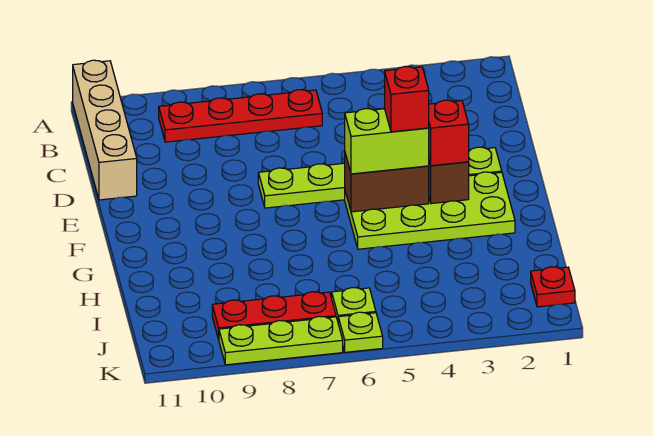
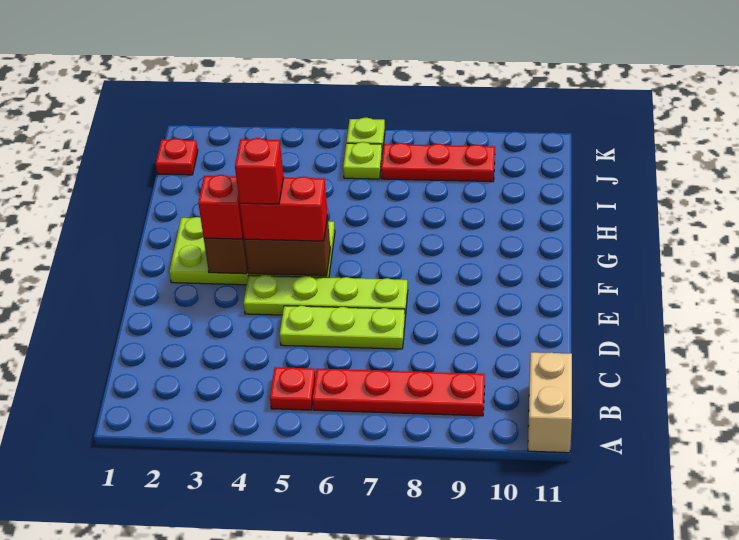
tan brick A11:D11 level 1 -> tan brick A11:B11 level 1
none -> red plate B5 level 1
lime plate E2:E7 level 1 -> lime plate E4:E7 level 1
lime brick F4:F5 level 3 -> red brick F4:F5 level 3
lime plate K7:K9 level 1 -> lime plate D5:D7 level 1

